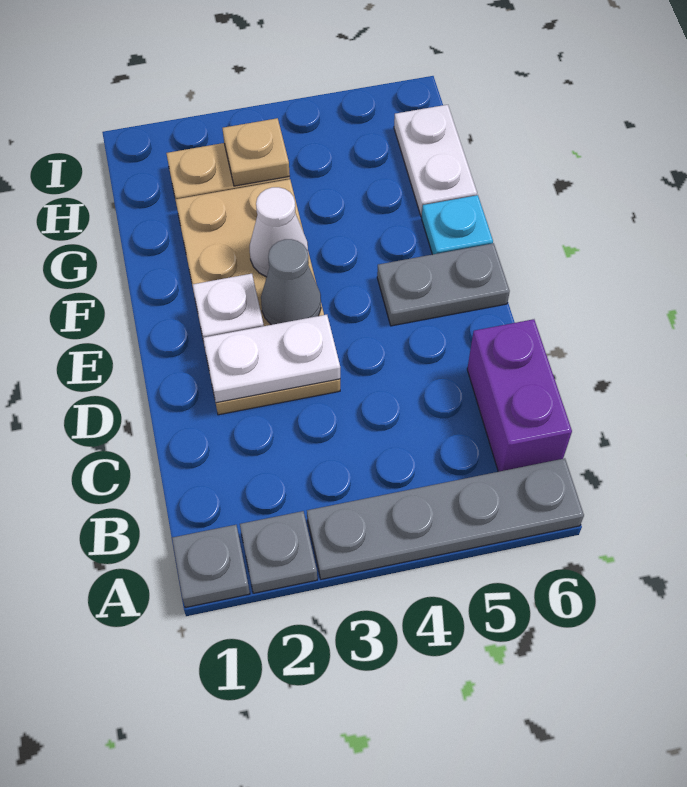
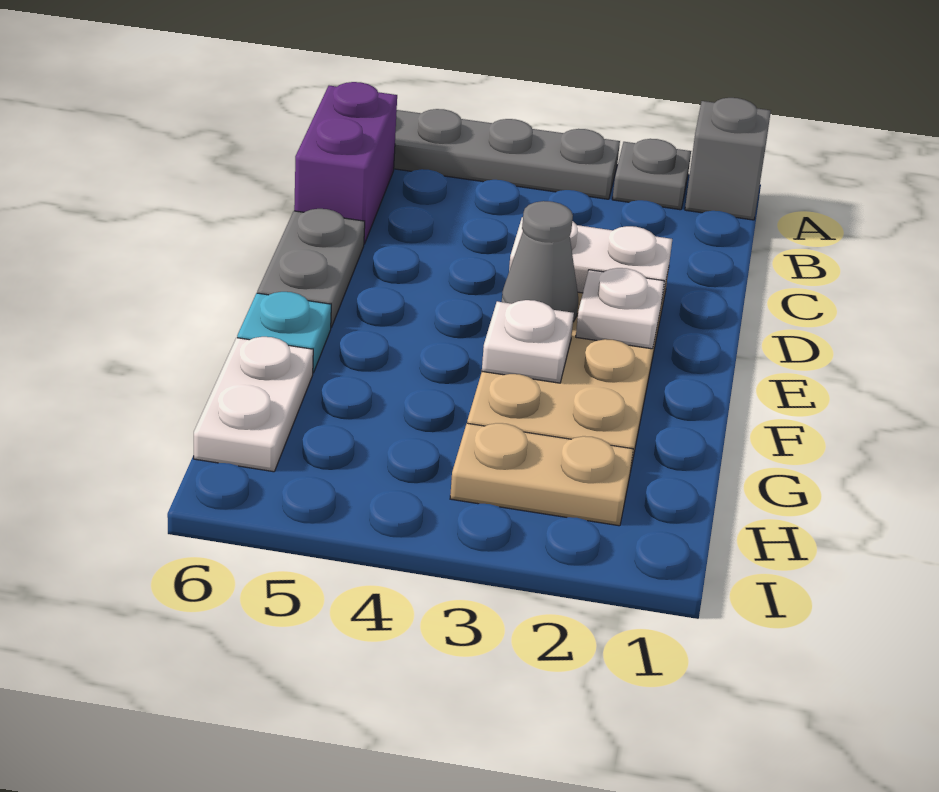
grey plate A1 level 1 -> grey brick A1 level 1
grey plate E5:E6 level 1 -> grey plate D6:E6 level 1
white cone F3 level 2 -> white plate F3 level 2
tan plate H3 level 2 -> none

